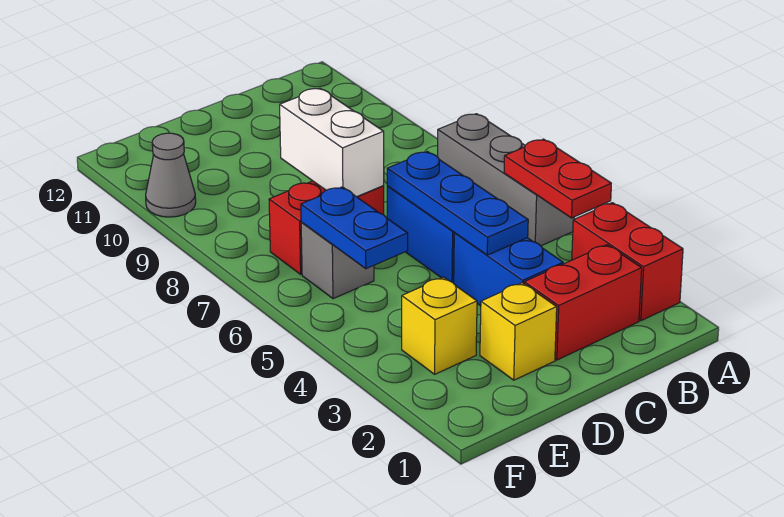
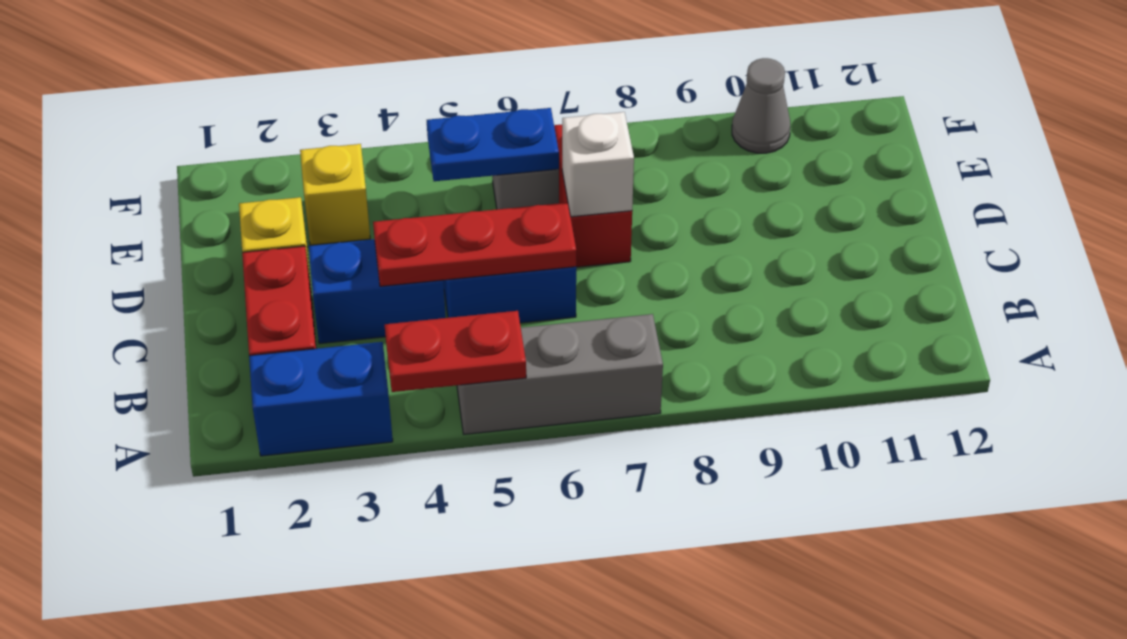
red brick A2:A3 level 1 -> blue brick A2:A3 level 1
blue plate C4:C6 level 2 -> red plate C4:C6 level 2
white brick D7:D8 level 2 -> white brick D7 level 2

